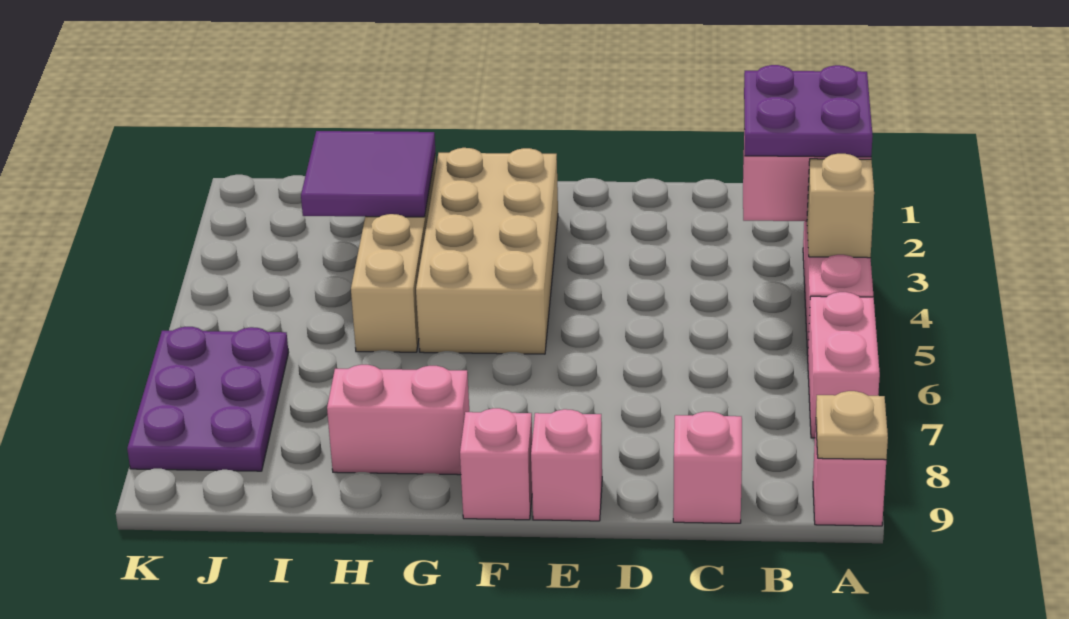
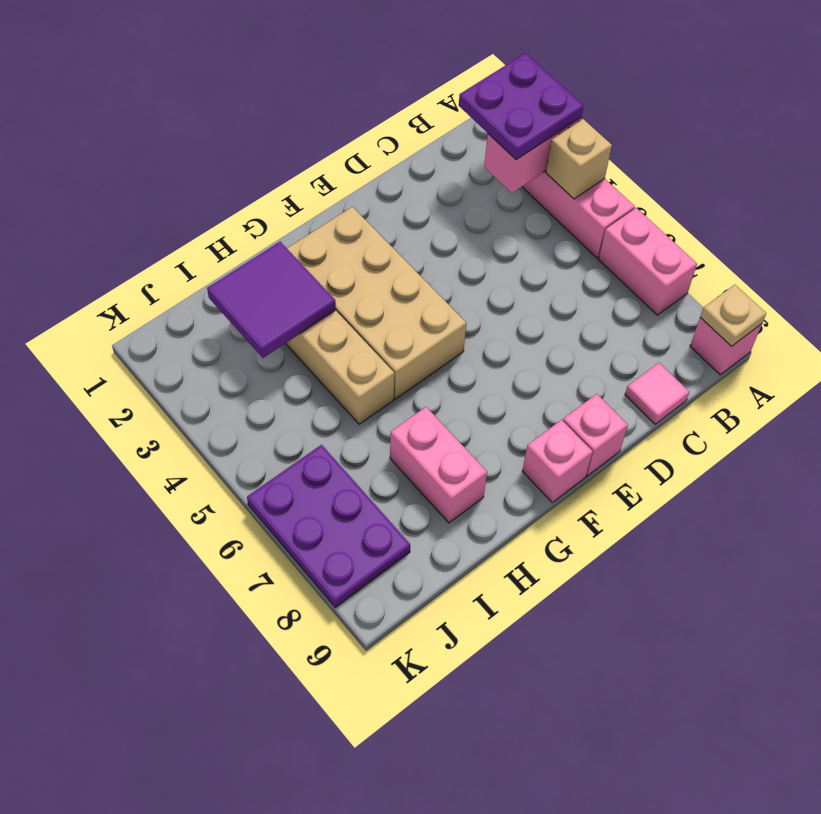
pink brick C9 level 1 -> pink tile C9 level 1
pink brick G8:H8 level 1 -> pink brick H7:H8 level 1

